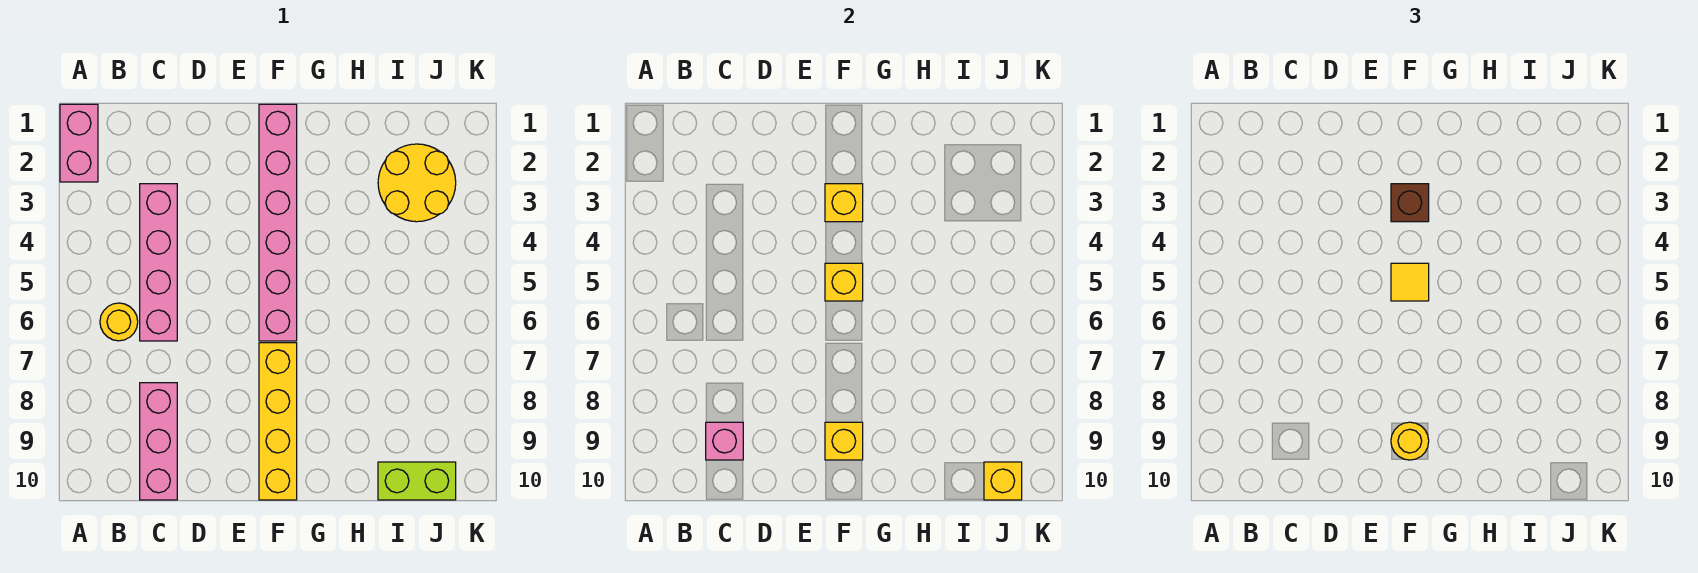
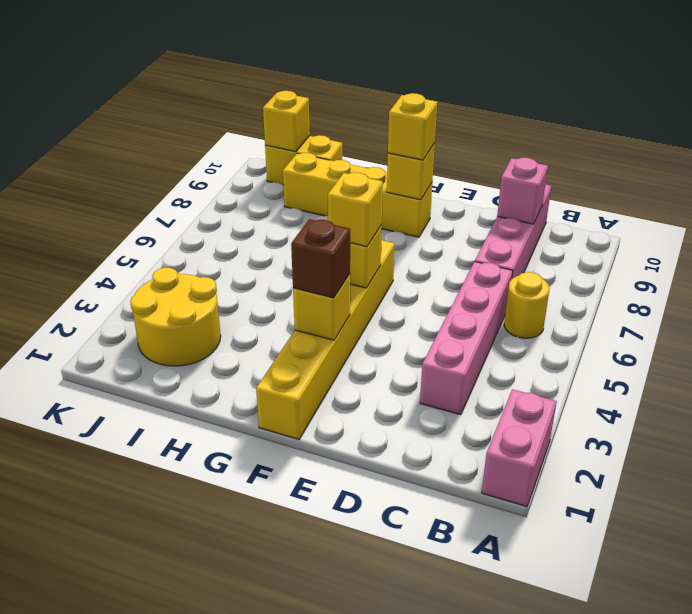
pink brick C8:C10 level 1 -> pink brick C7:C10 level 1
pink brick F1:F6 level 1 -> yellow brick F1:F6 level 1
yellow tile F5 level 3 -> yellow brick F5 level 3
yellow brick F7:F10 level 1 -> yellow brick F9:I9 level 1
yellow round brick F9 level 3 -> yellow brick F9 level 3
lime brick I10:J10 level 1 -> yellow brick I10:J10 level 1

